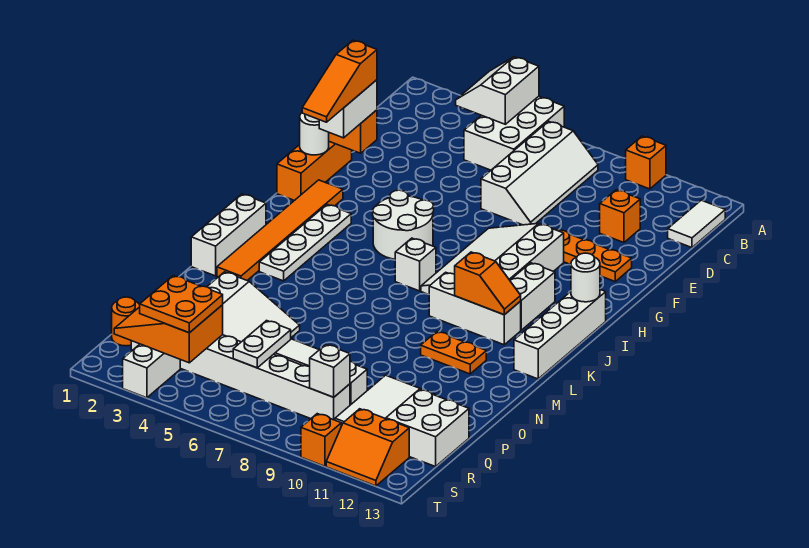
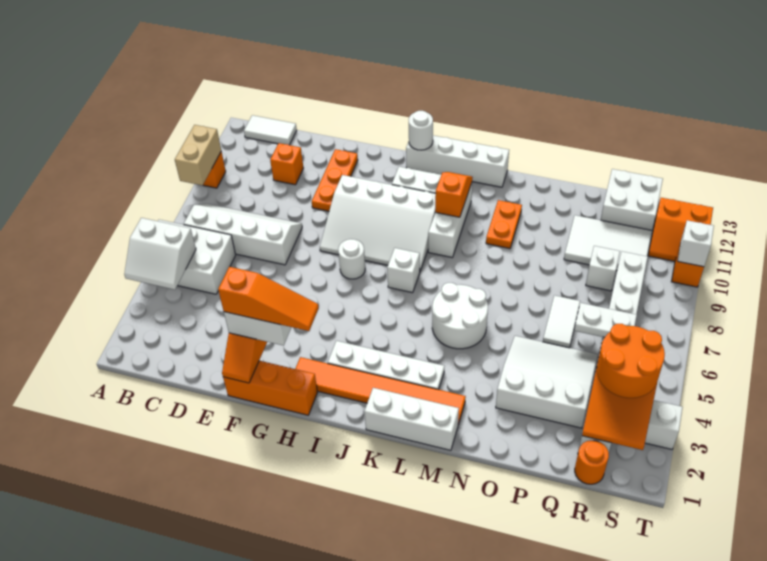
none -> tan brick A9:A10 level 2
white round brick G1 level 2 -> white round brick H7 level 1
white round brick H5:I6 level 1 -> white round brick L5:M6 level 1
orange plate R3:S4 level 3 -> orange round brick R3:S4 level 3
white brick R9 level 2 -> white brick T10 level 2
orange slope S11:T12 level 1 top S -> orange slope S11:T12 level 1 top 12

